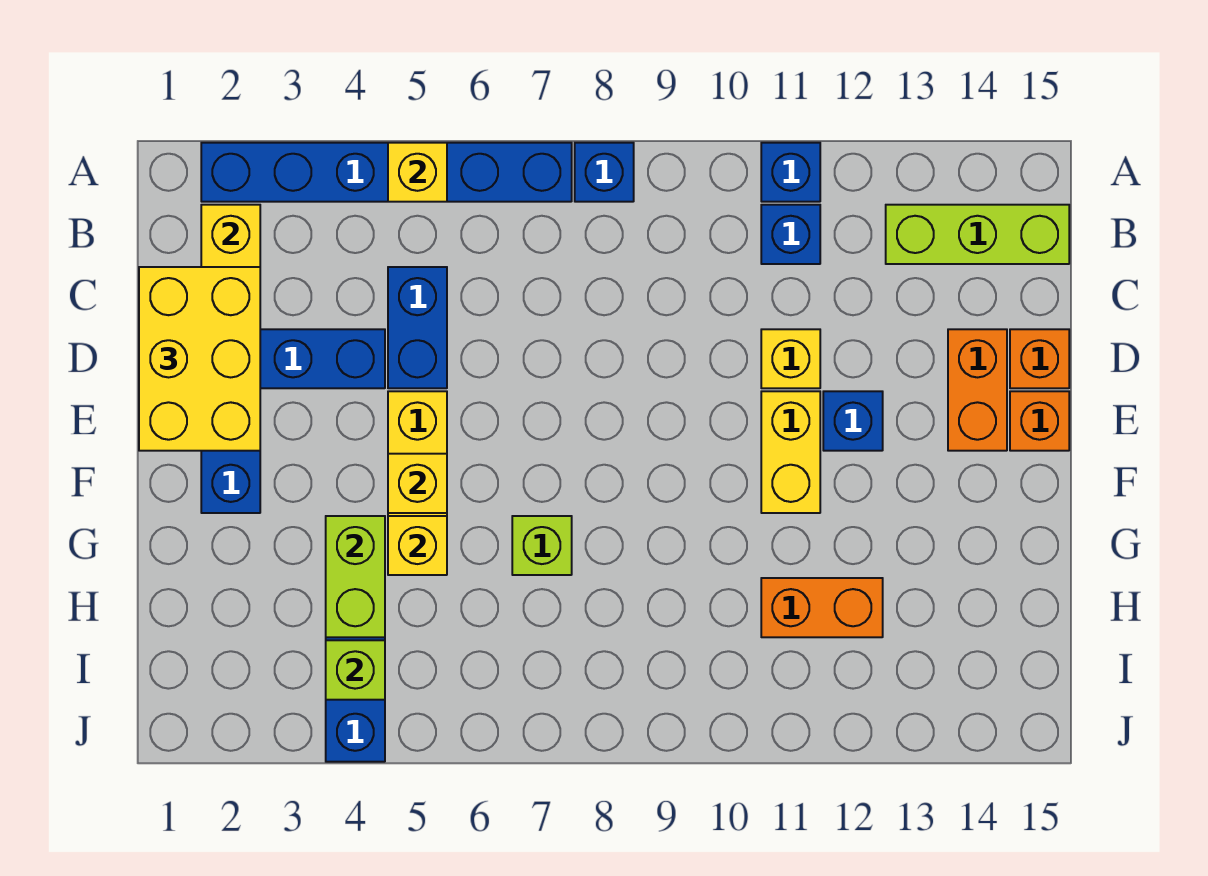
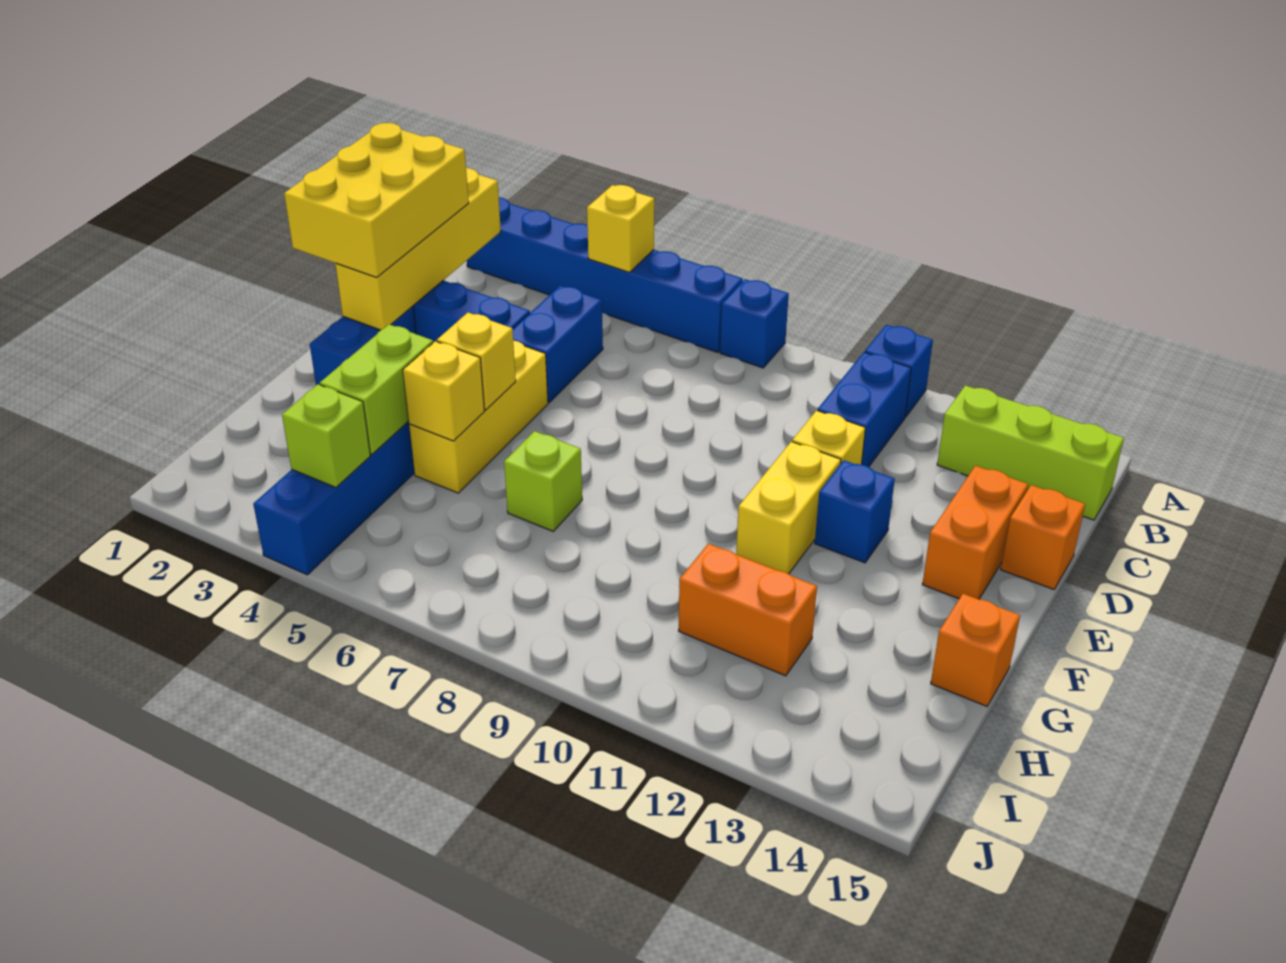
blue brick B11 level 1 -> blue brick B11:C11 level 1
orange brick E15 level 1 -> orange brick G15 level 1

